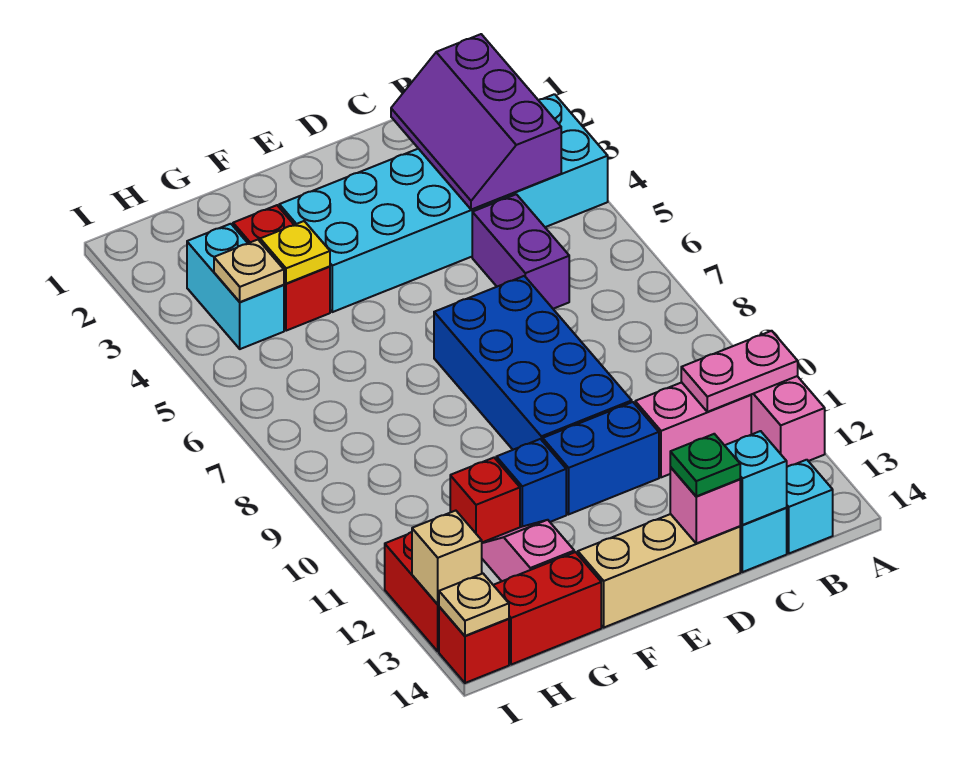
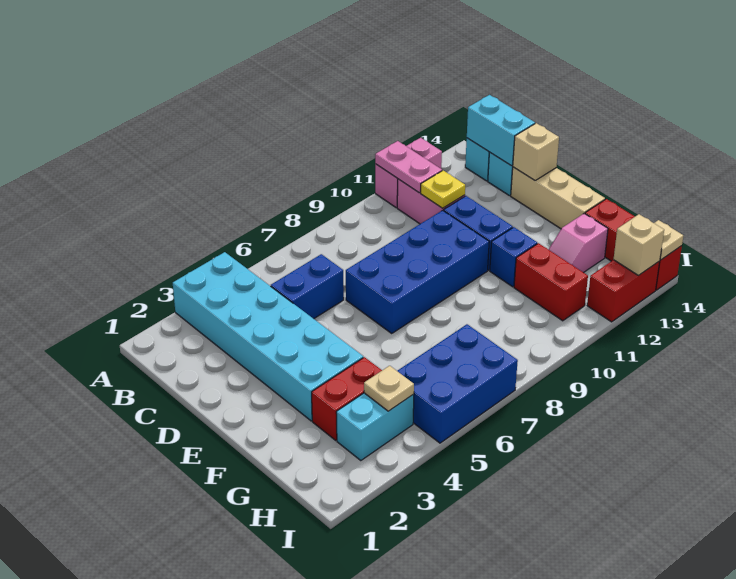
purple slope B2:C4 level 2 top B -> none
purple brick C5:C6 level 1 -> blue brick C5:C6 level 1
cyan brick C14 level 2 -> cyan brick B14:C14 level 2
pink brick D14 level 2 -> tan brick D14 level 2
green plate D14 level 3 -> none
yellow plate G4 level 2 -> yellow plate C11 level 2
red brick G11 level 1 -> red brick G11:H11 level 1
none -> blue brick H5:I7 level 1

